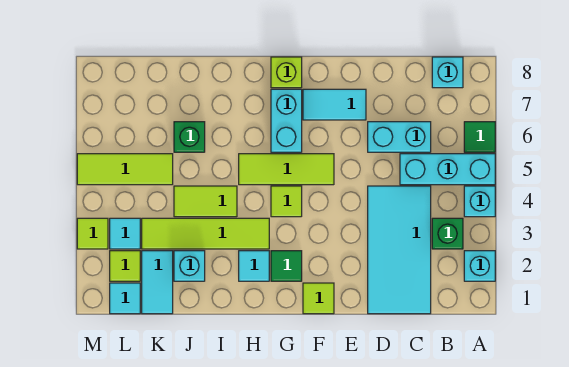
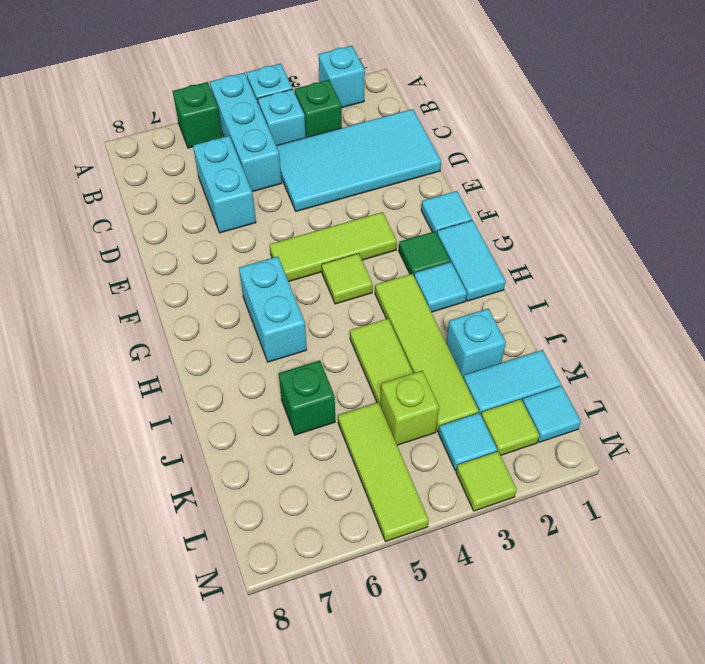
green tile A6 level 1 -> green brick A6 level 1
cyan brick B8 level 1 -> cyan brick B4 level 1
cyan tile E7:F7 level 1 -> cyan tile G1:H1 level 1
lime tile F1 level 1 -> cyan tile F1 level 1
lime tile F5:H5 level 1 -> lime tile F3:F5 level 1
cyan brick G6:G7 level 1 -> cyan brick G6:H6 level 1
lime brick G8 level 1 -> lime brick K4 level 1

